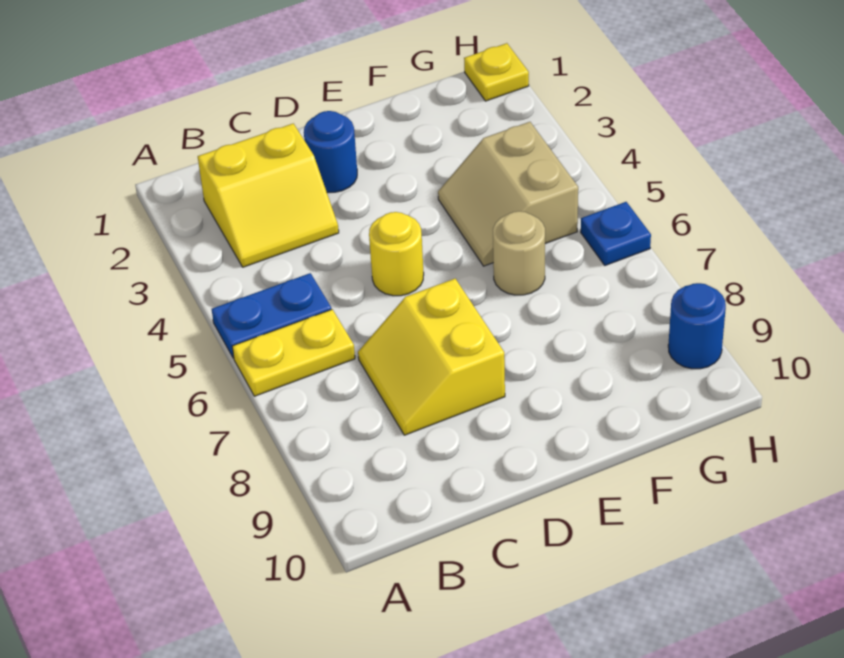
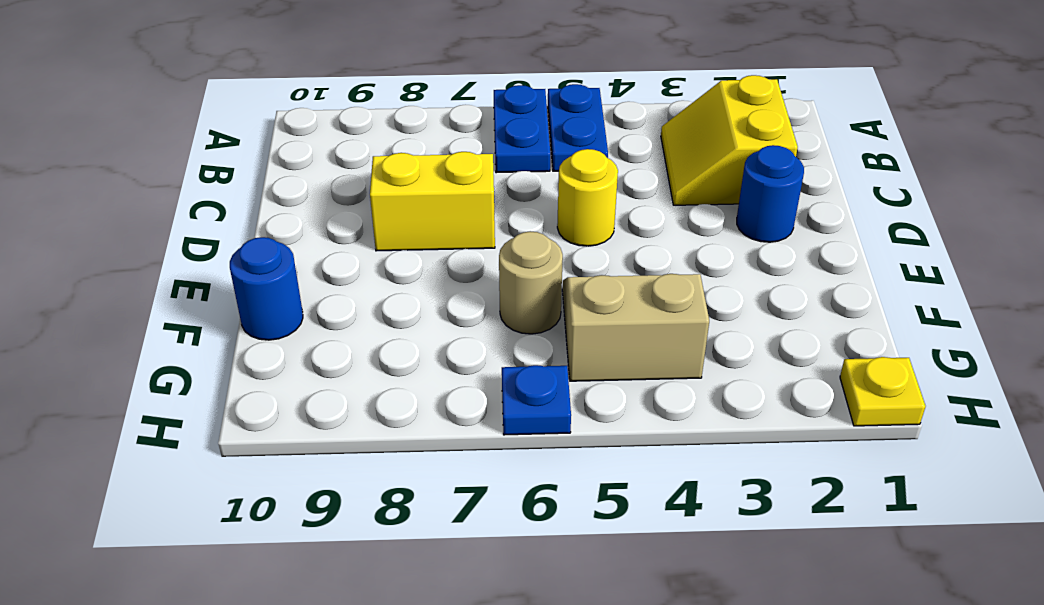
yellow plate A6:B6 level 1 -> blue plate A6:B6 level 1
blue round brick H9 level 1 -> blue round brick F10 level 1

